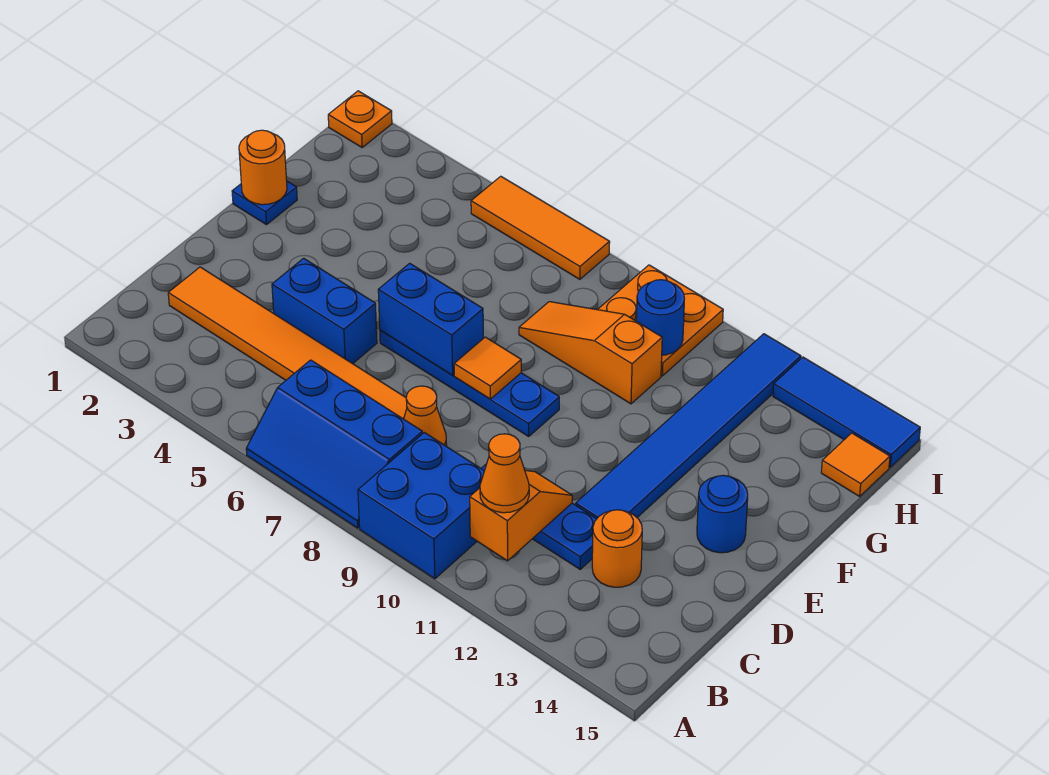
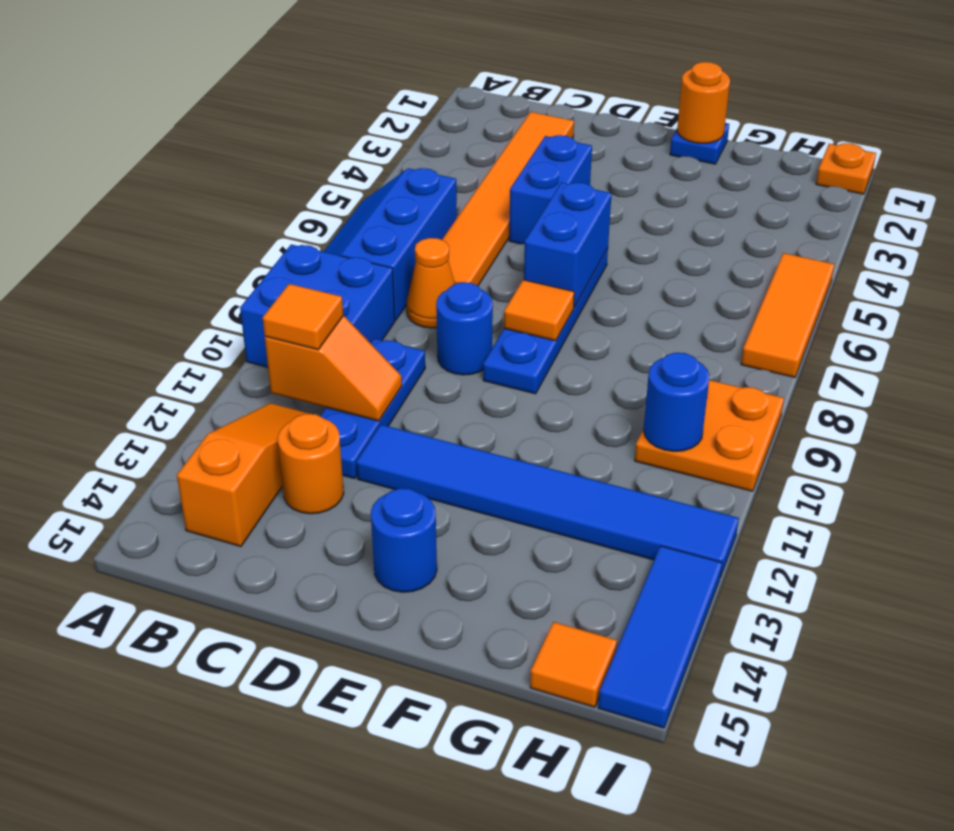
orange cone B11 level 3 -> orange tile B11 level 3
none -> blue round brick D9 level 1
orange slope G8:G10 level 1 top 10 -> orange slope B12:B14 level 1 top 14

